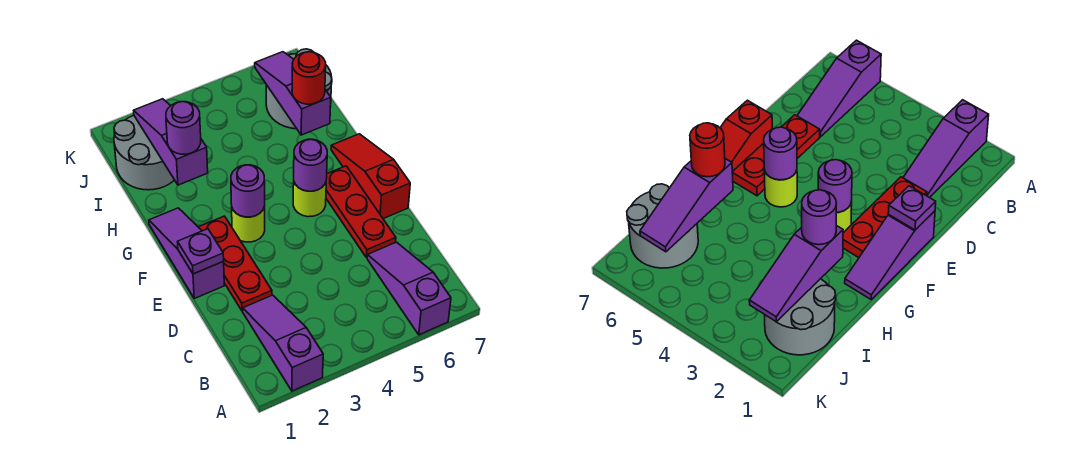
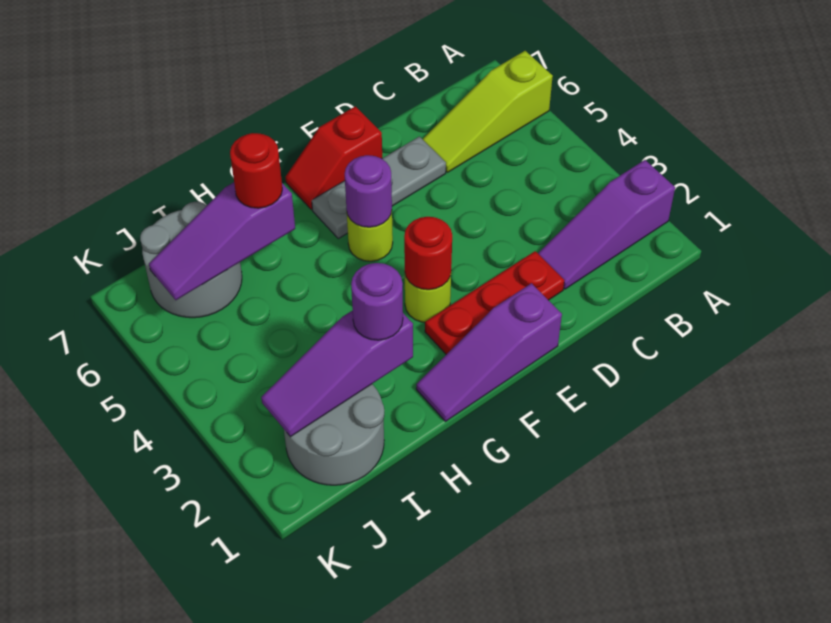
purple slope A6:C6 level 1 top A -> lime slope A6:C6 level 1 top A
red plate D6:F6 level 1 -> grey plate D6:F6 level 1
purple plate E1 level 2 -> none
red slope E7:G7 level 1 top E -> red slope E7:F7 level 1 top E
purple round brick F3 level 2 -> red round brick F3 level 2

